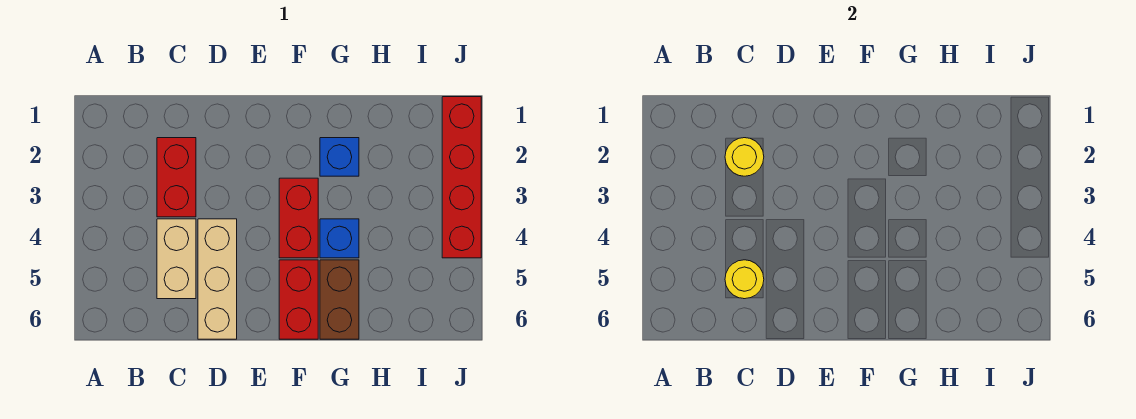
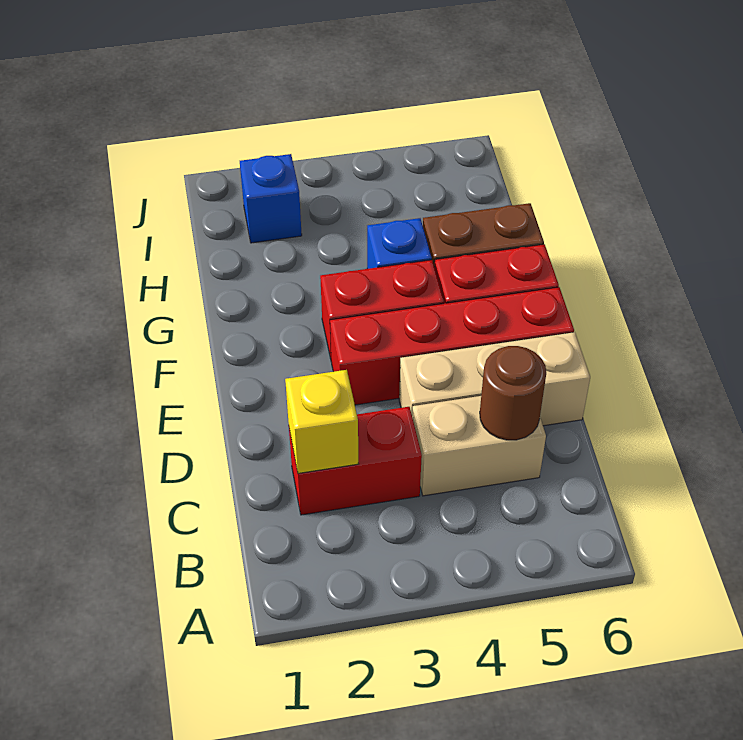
yellow round brick C2 level 2 -> yellow brick C2 level 2
yellow round brick C5 level 2 -> brown round brick C5 level 2
blue brick G2 level 1 -> blue brick I2 level 1
red brick J1:J4 level 1 -> red brick E3:E6 level 1

